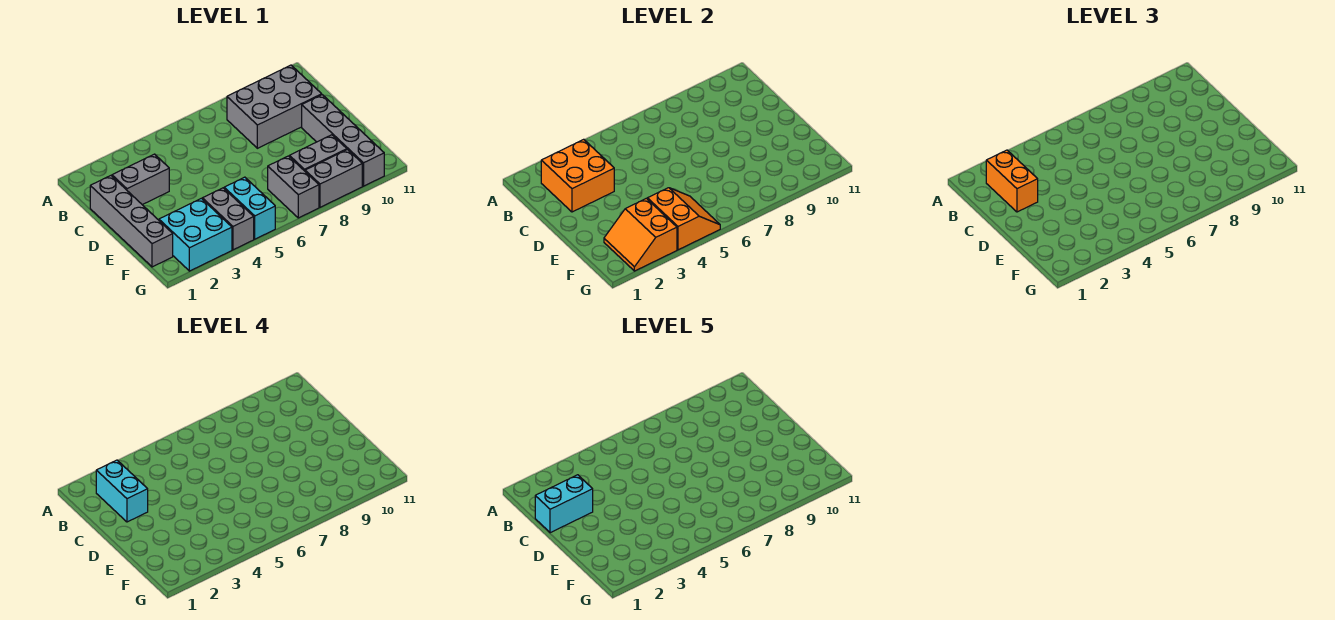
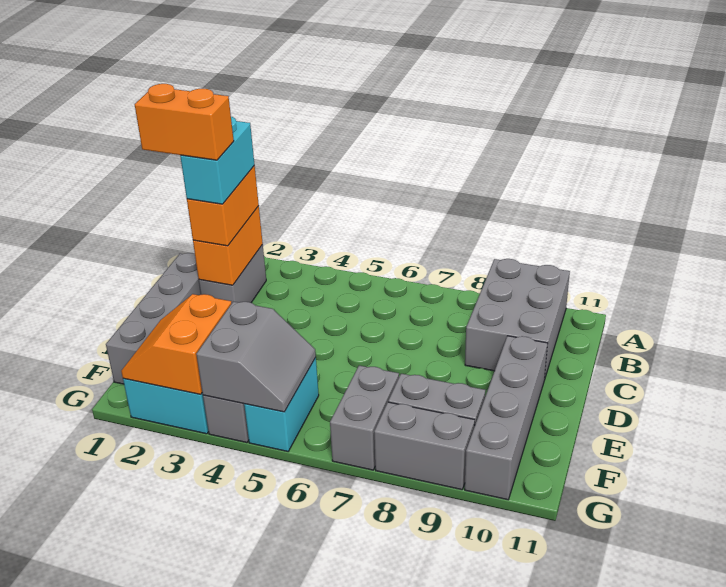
orange brick B2:C3 level 2 -> orange brick B2:C2 level 2
grey brick B8:C10 level 1 -> grey brick A9:C10 level 1
cyan brick C1:C2 level 5 -> orange brick C1:C2 level 5
grey brick C2:C3 level 1 -> grey brick B2:C2 level 1
orange slope F4:G5 level 2 top 4 -> grey slope F4:G5 level 2 top 4

